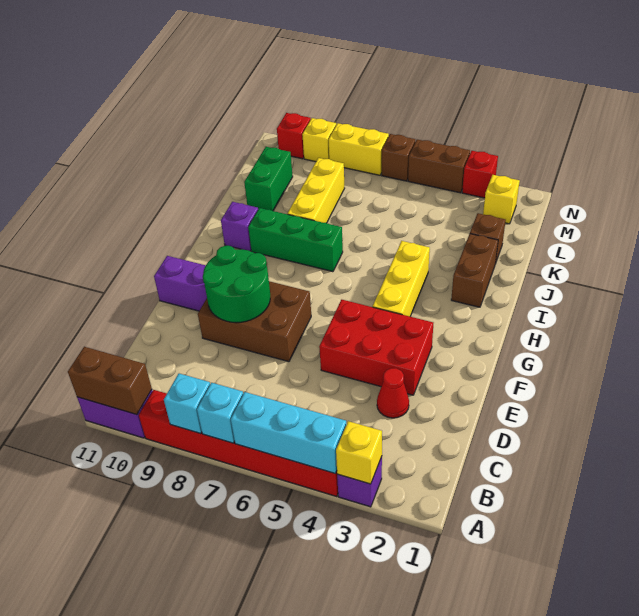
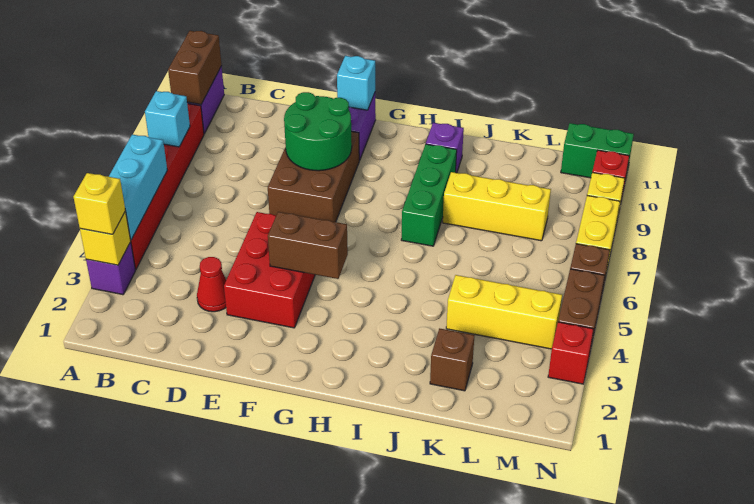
cyan brick A7 level 2 -> cyan brick F11 level 2
yellow brick G4:I4 level 1 -> yellow brick K4:M4 level 1
brown brick I2:J2 level 1 -> brown brick F4:G4 level 2
green brick K10:L10 level 1 -> green brick M11:N11 level 1
yellow brick M2 level 1 -> yellow brick A3 level 3

